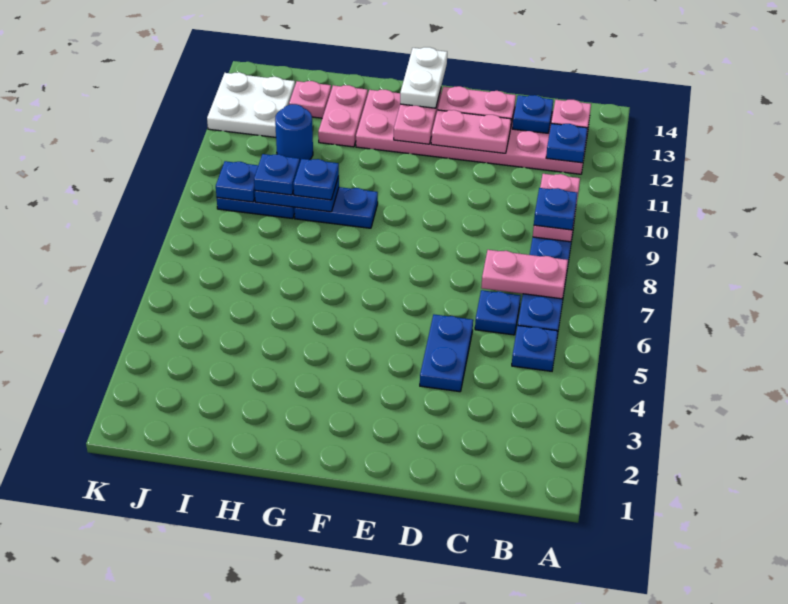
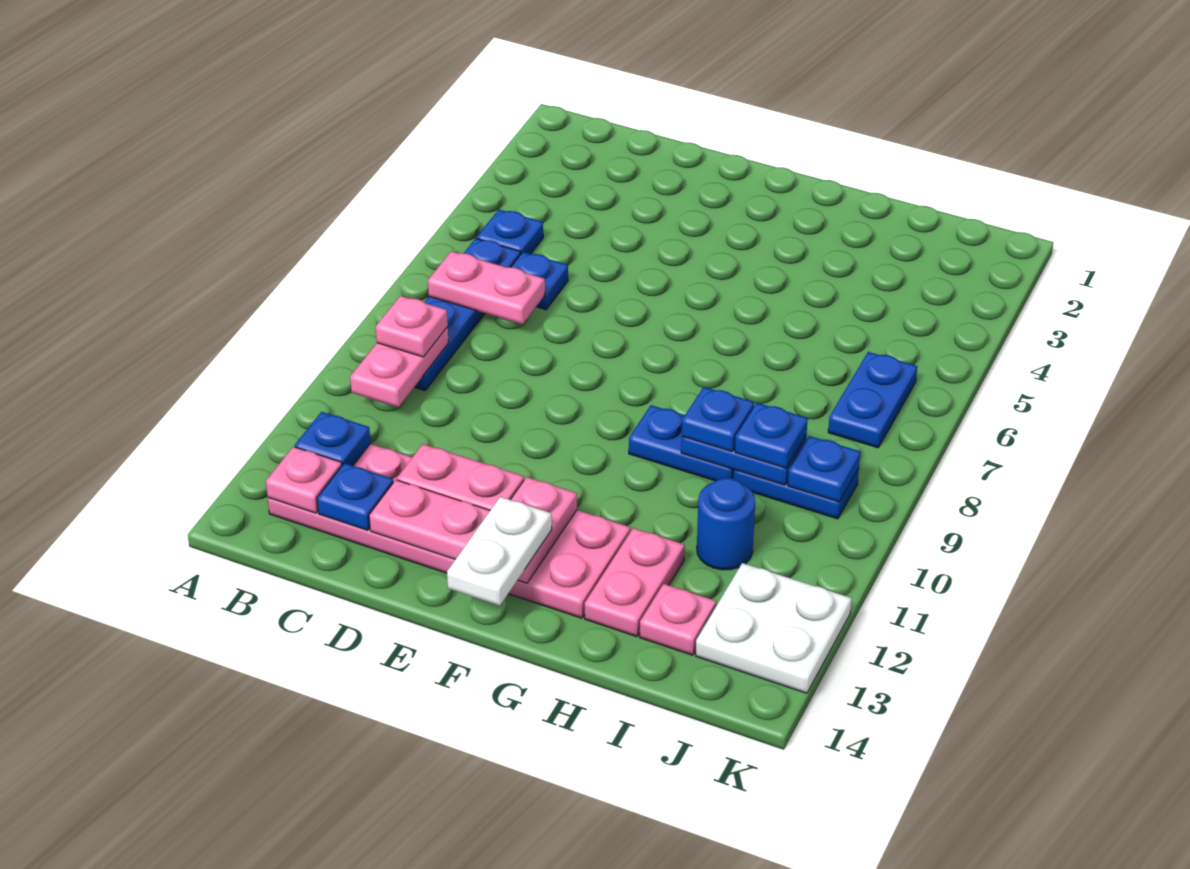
blue plate B9 level 3 -> pink plate B9 level 3
blue plate D4:D5 level 1 -> blue plate J6:J7 level 1

